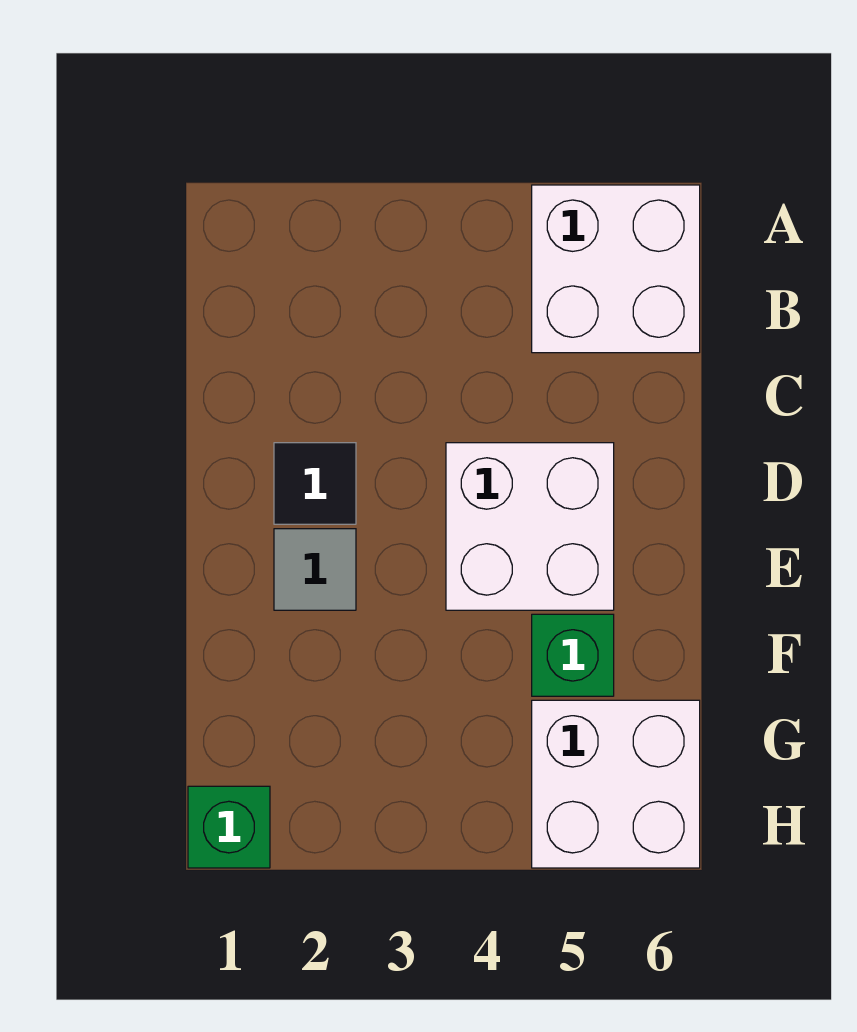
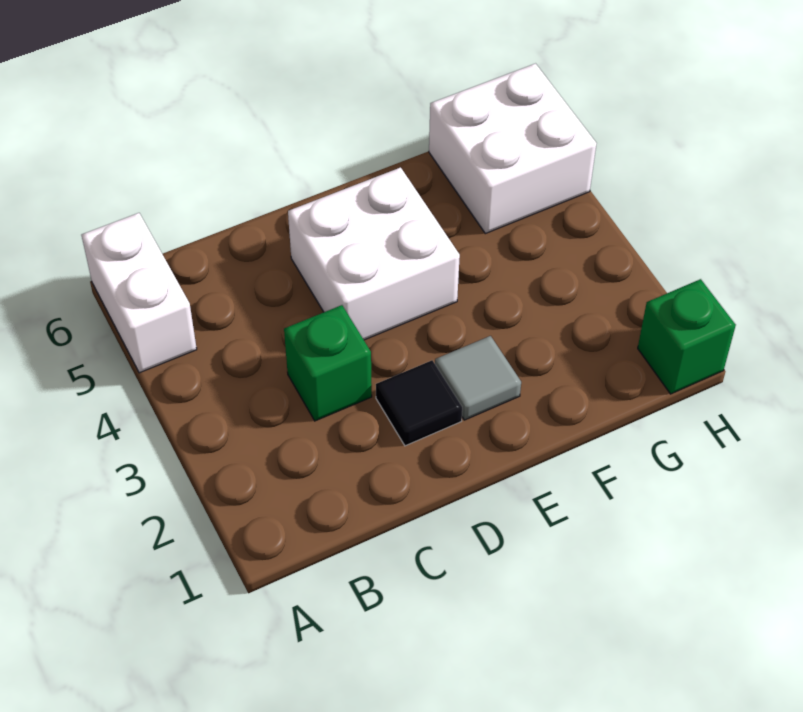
white brick A5:B6 level 1 -> white brick A5:A6 level 1
green brick F5 level 1 -> green brick C3 level 1

